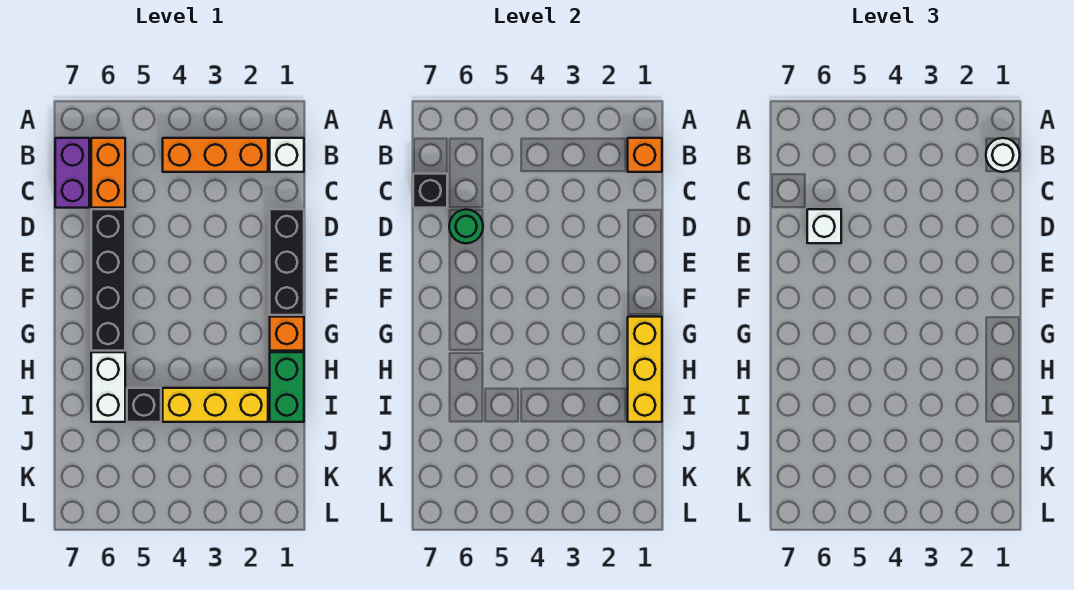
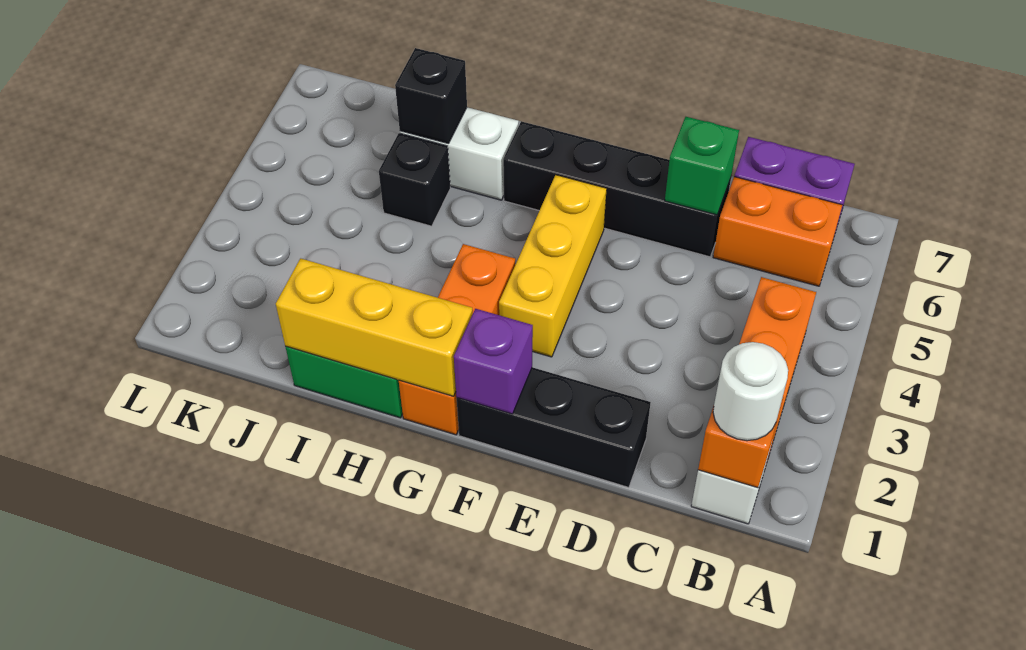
black brick C7 level 2 -> black brick I6 level 2
green round brick D6 level 2 -> green brick D6 level 2
white brick D6 level 3 -> none
none -> purple brick F1 level 2
orange brick G1 level 1 -> orange brick G1:G3 level 1
yellow brick I2:I4 level 1 -> yellow brick F3:F5 level 1

